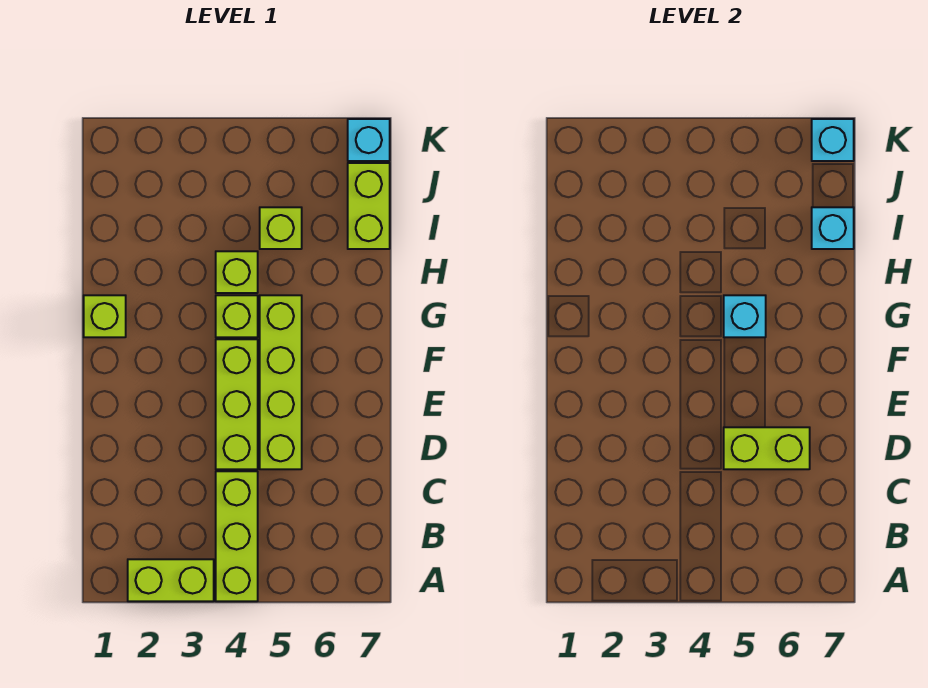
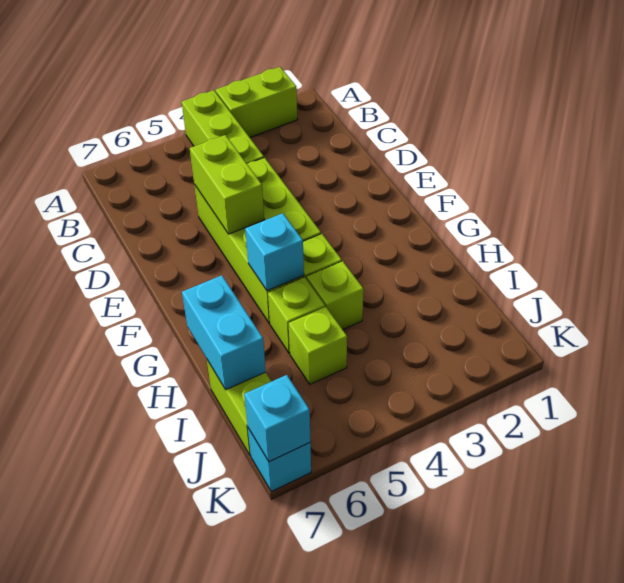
lime brick D5:D6 level 2 -> lime brick D5:E5 level 2
lime brick G1 level 1 -> lime brick H5 level 1
cyan brick I7 level 2 -> cyan brick H7:I7 level 2

